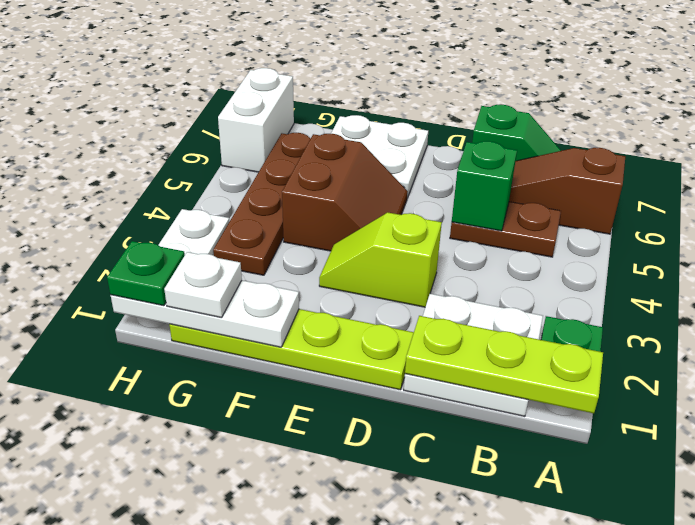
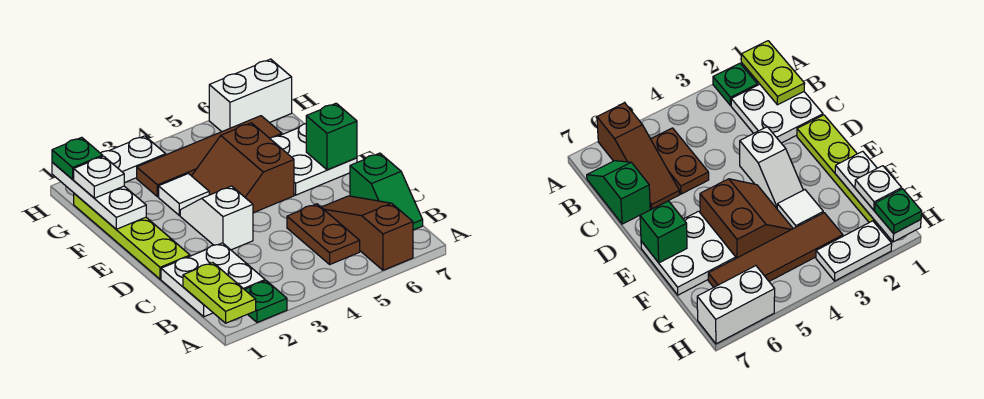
lime plate A1:C1 level 2 -> lime plate A1:B1 level 2
green brick C5 level 2 -> green brick E7 level 2
lime slope D3:E3 level 1 top D -> white slope D3:E3 level 1 top D
brown slope E4:F5 level 1 top F -> brown slope E4:F5 level 1 top 5
none -> white tile F3 level 1
brown plate G3:G6 level 1 -> brown tile G3:G6 level 1

